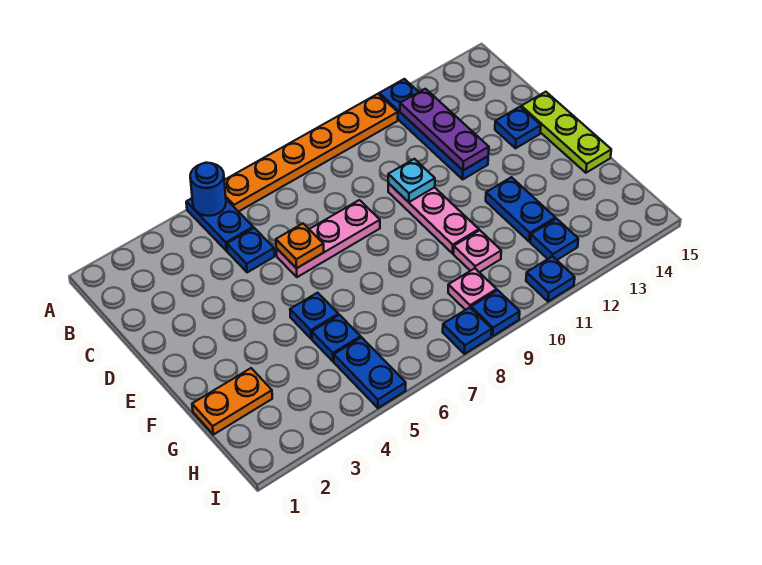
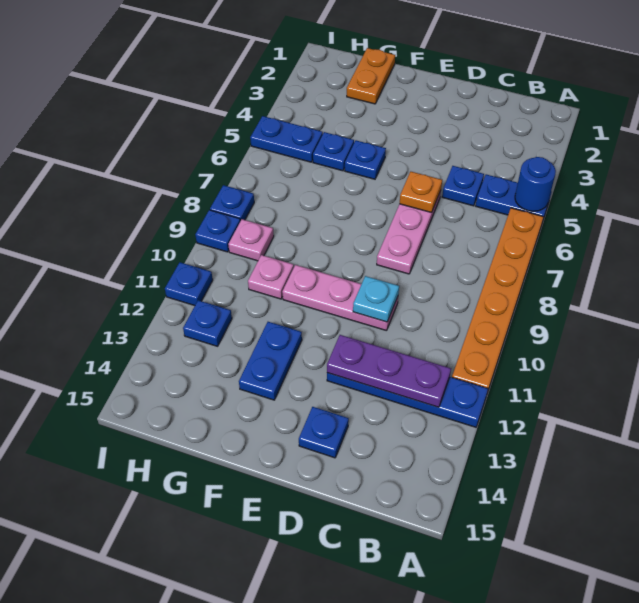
lime plate D15:F15 level 1 -> none
blue plate F12:G12 level 1 -> blue plate F12:F13 level 1

